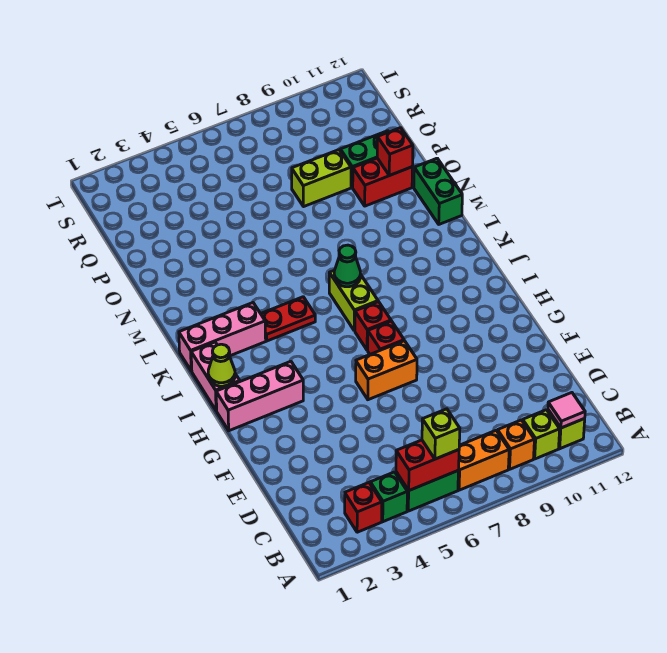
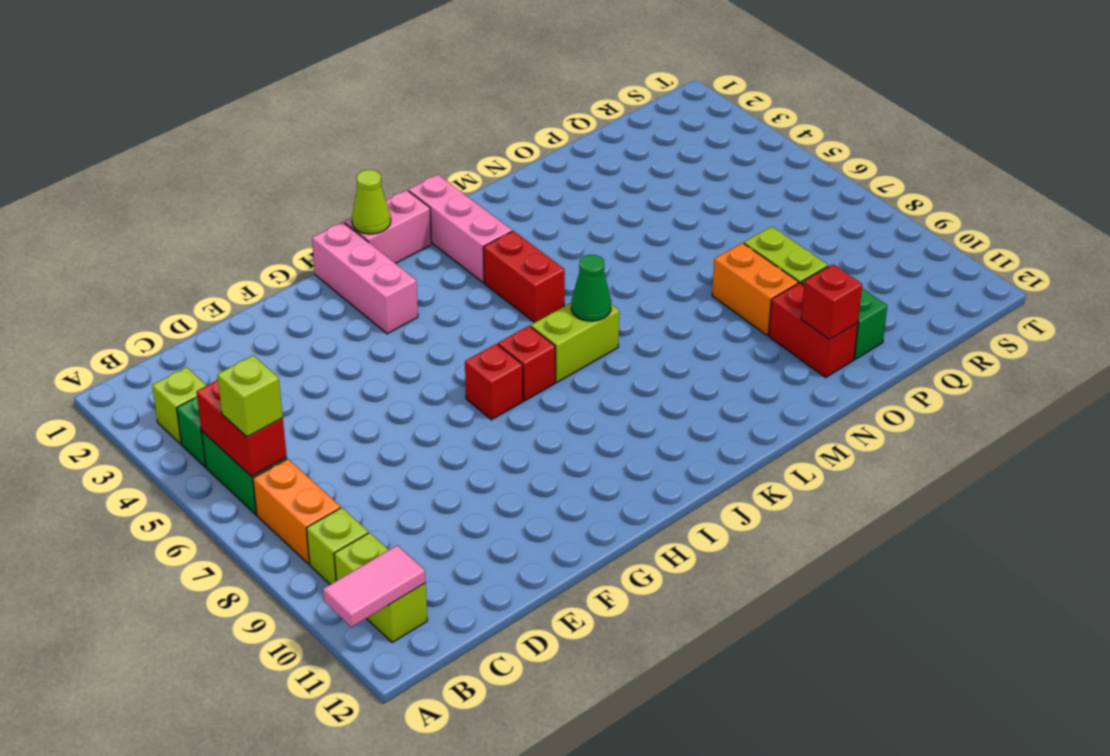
red brick B3 level 1 -> lime brick B3 level 1
orange brick B9 level 1 -> lime brick B9 level 1
pink tile B11 level 2 -> pink tile A11:B11 level 2
orange brick G6:G7 level 1 -> orange brick O8:O9 level 1
red plate K4:K5 level 1 -> red brick K4:K5 level 1
green brick M12:N12 level 1 -> none

